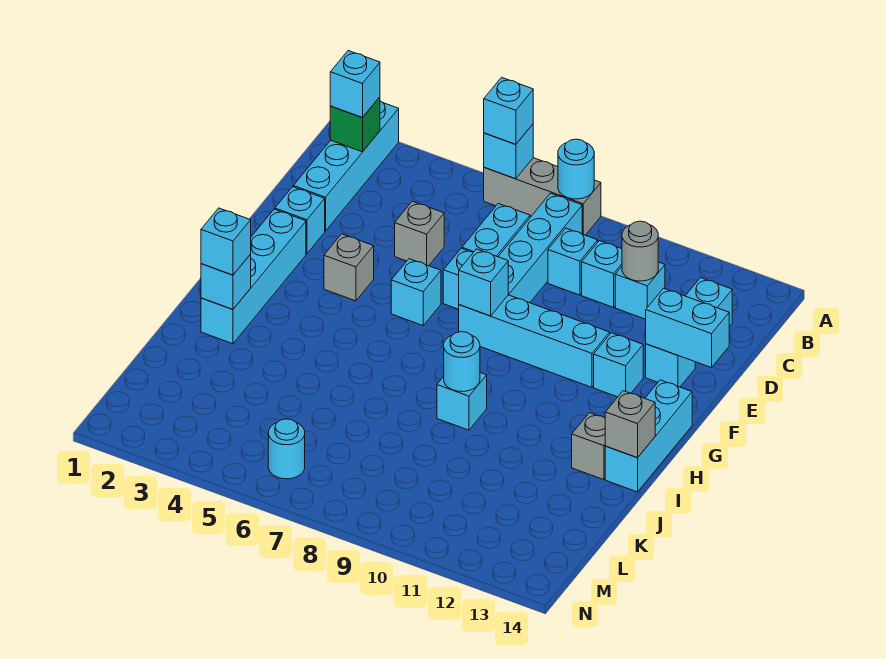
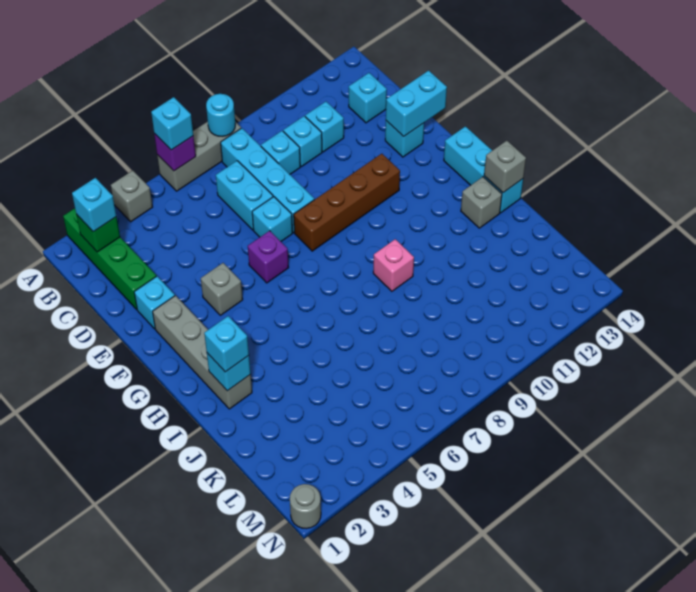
cyan brick A2:D2 level 1 -> green brick A2:D2 level 1
cyan brick A6 level 2 -> purple brick A6 level 2
grey round brick C11 level 2 -> grey round brick N1 level 1
grey brick D5 level 1 -> grey brick A4 level 1
cyan brick F2:I2 level 1 -> grey brick F2:I2 level 1
cyan brick F6 level 1 -> purple brick F6 level 1
cyan brick F8:F11 level 1 -> brown brick F8:F11 level 1
cyan brick F8 level 2 -> none
cyan brick F12 level 1 -> none
cyan brick I9 level 1 -> pink brick I9 level 1
cyan round brick I9 level 2 -> none
cyan round brick M6 level 1 -> none

